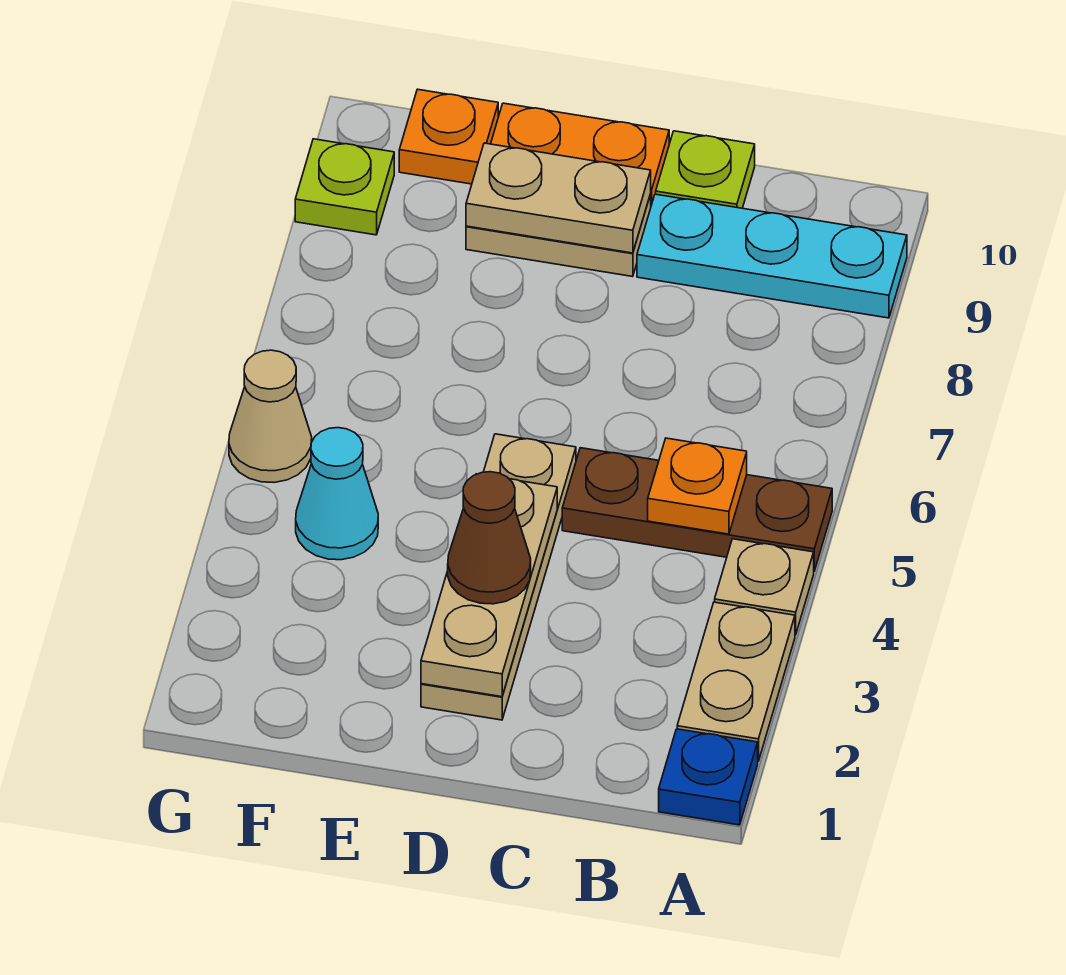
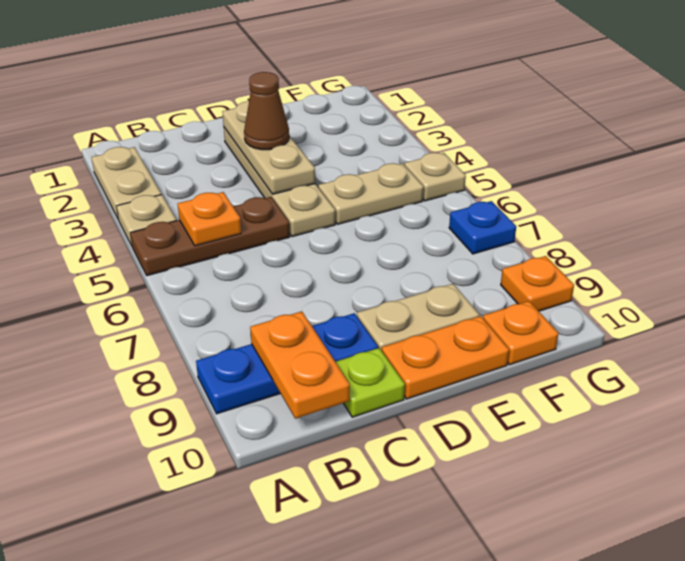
blue plate A1 level 1 -> blue plate G7 level 1
cyan plate A9:C9 level 1 -> blue plate A9:C9 level 1
none -> orange plate B9:B10 level 2
tan plate D9:E9 level 2 -> tan plate E5:F5 level 1
cyan cone F4 level 1 -> none
tan cone G5 level 1 -> tan plate G5 level 1
lime plate G9 level 1 -> orange plate G9 level 1

